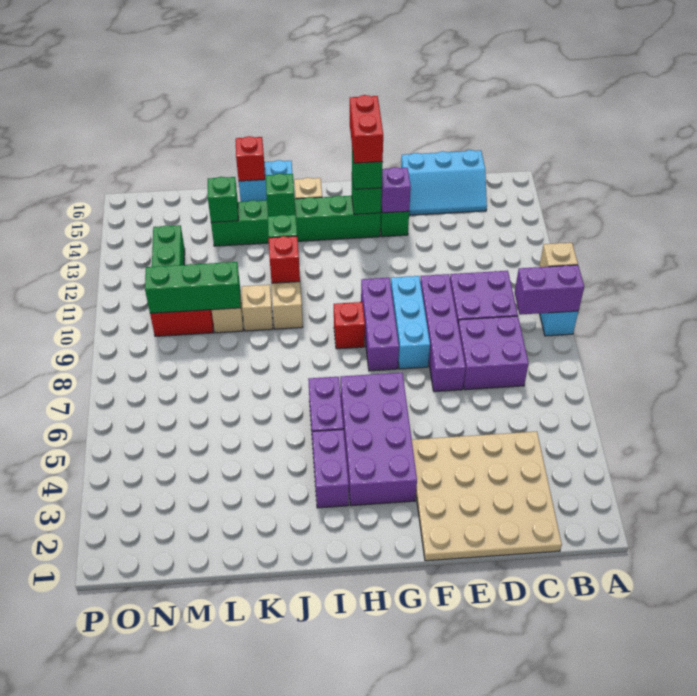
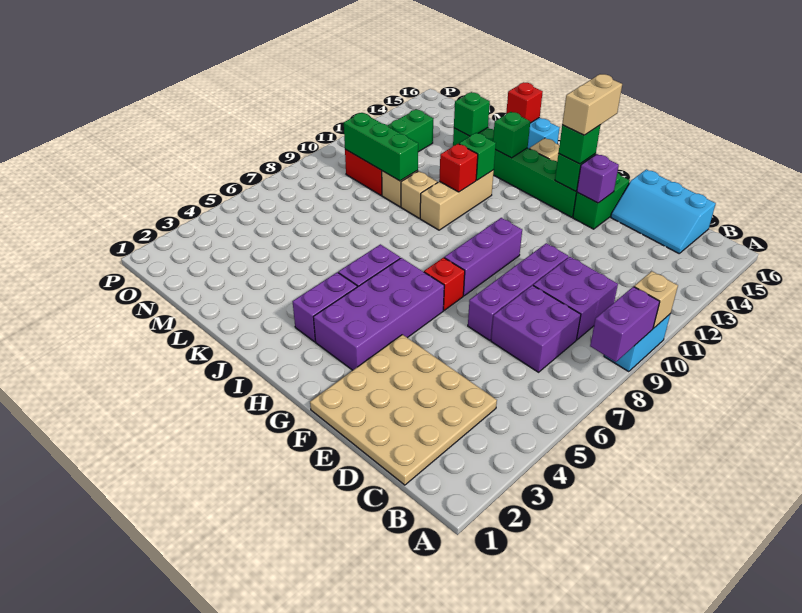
purple brick A9:B9 level 2 -> purple brick A8:A9 level 2
cyan brick F8:F10 level 1 -> none
red brick G14:G15 level 4 -> tan brick G14:G15 level 4
red brick H9 level 1 -> red brick G7 level 1

